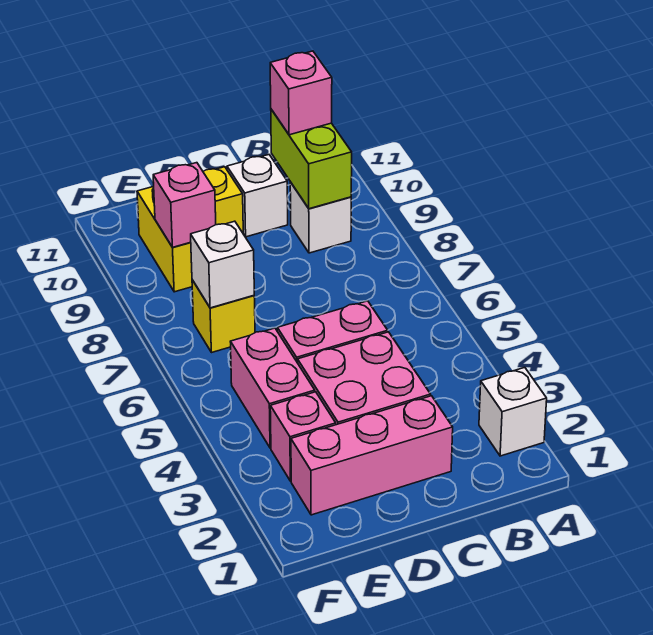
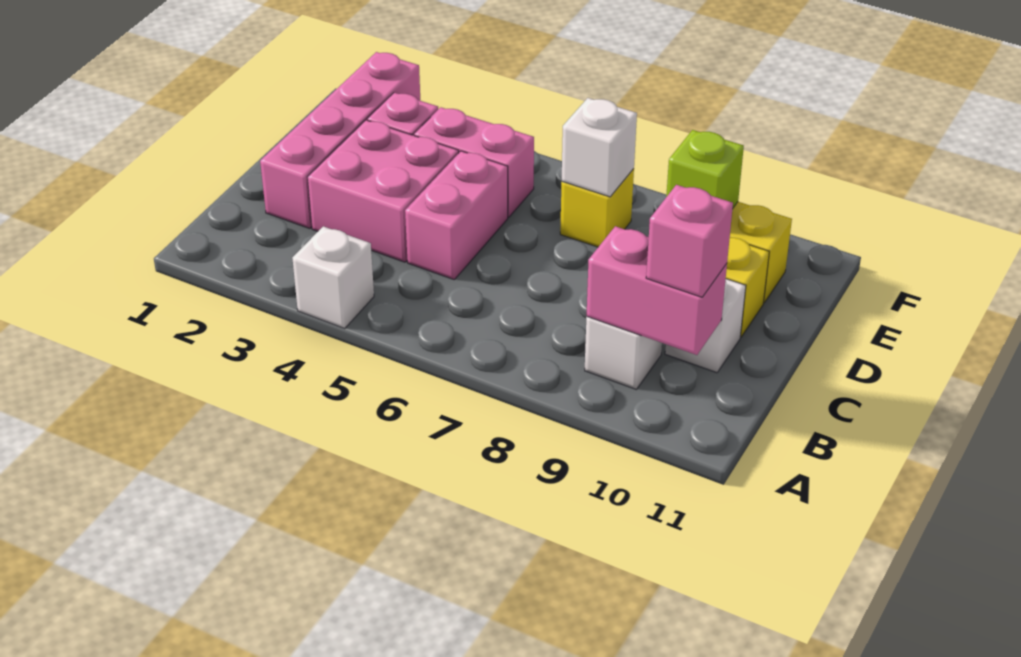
white brick A2 level 1 -> white brick A4 level 1
lime brick B9:B10 level 2 -> pink brick B9:B10 level 2
pink brick C2:E2 level 1 -> pink brick C2:F2 level 1
pink brick E9 level 2 -> lime brick E9 level 2

